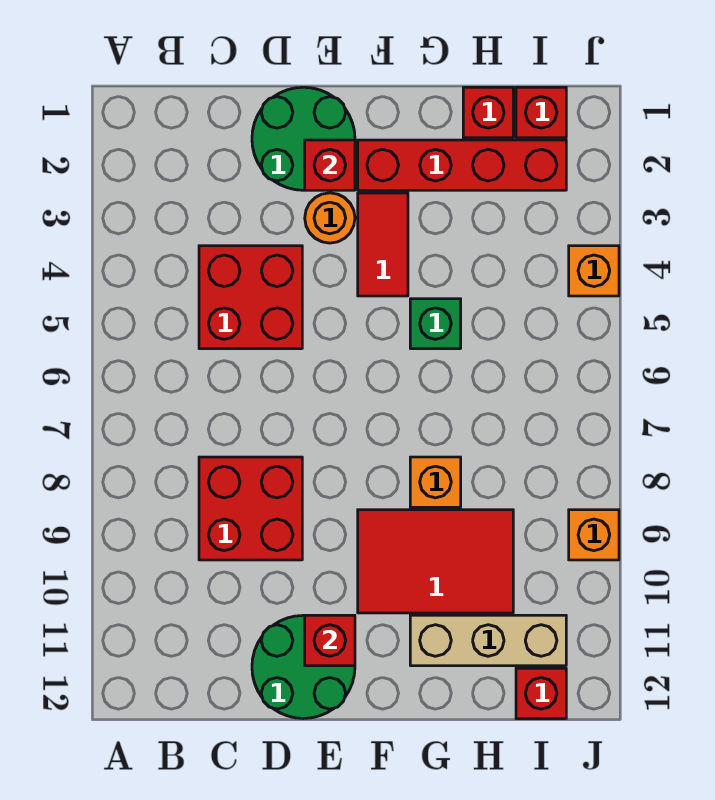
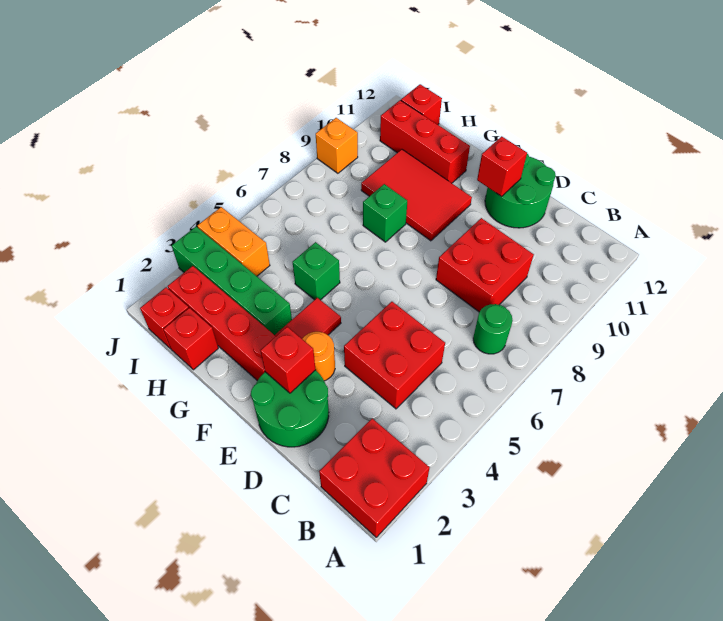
none -> red brick A1:B2 level 1
none -> green round brick B7 level 1
none -> green brick G3:J3 level 1
orange brick G8 level 1 -> green brick G8 level 1
tan brick G11:I11 level 1 -> red brick G11:I11 level 1
orange brick J4 level 1 -> orange brick I4:J4 level 1

